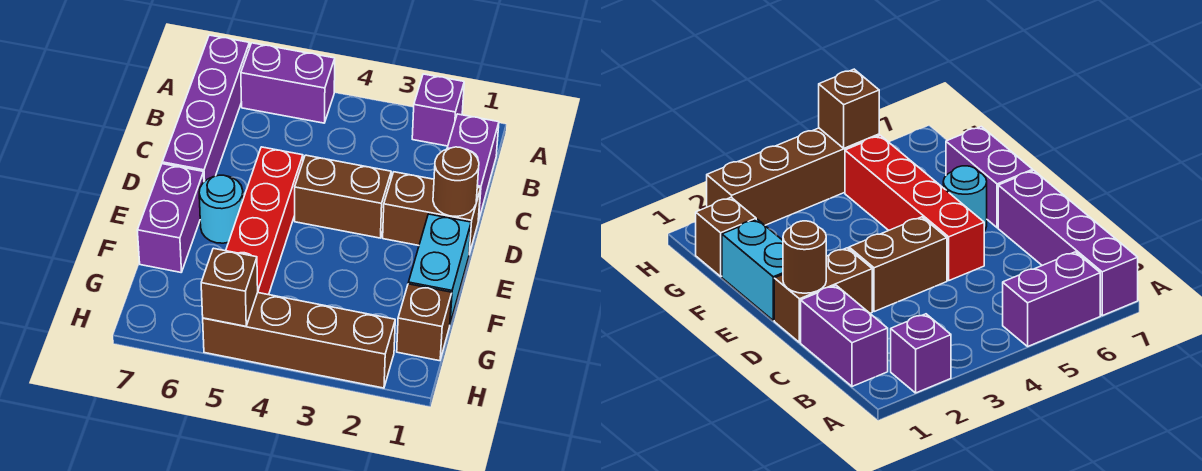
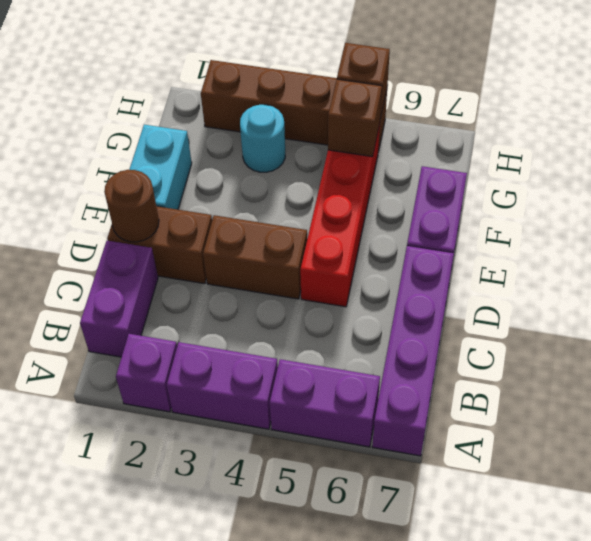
none -> purple brick A3:A4 level 1
cyan round brick E6 level 1 -> cyan round brick G3 level 1
brown brick G1 level 1 -> brown brick G5 level 2

